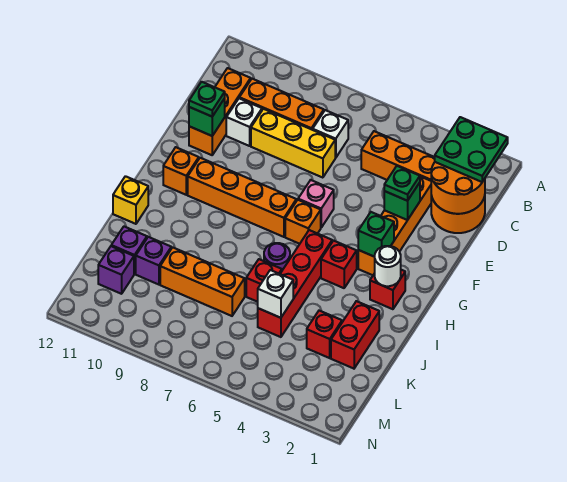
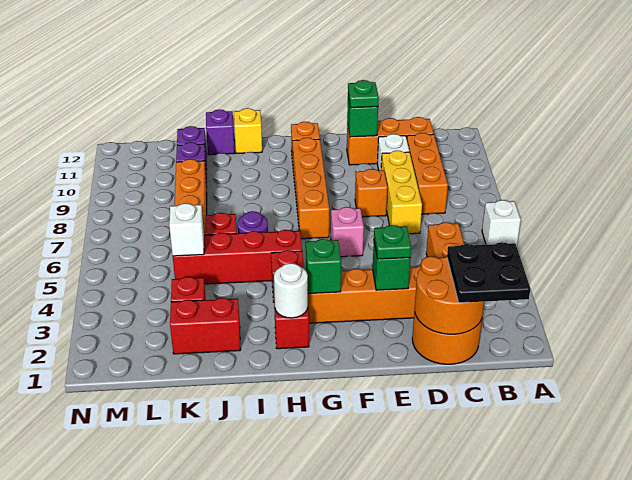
green plate B1:C2 level 3 -> black plate B1:C2 level 3
white brick C7 level 1 -> white brick A6 level 1
orange brick G6 level 1 -> orange brick E8 level 1
purple brick L11 level 1 -> purple brick J12 level 1

